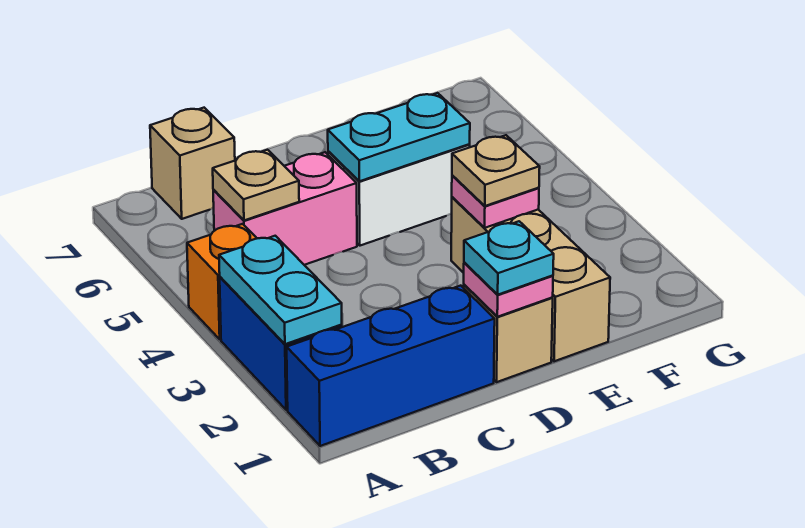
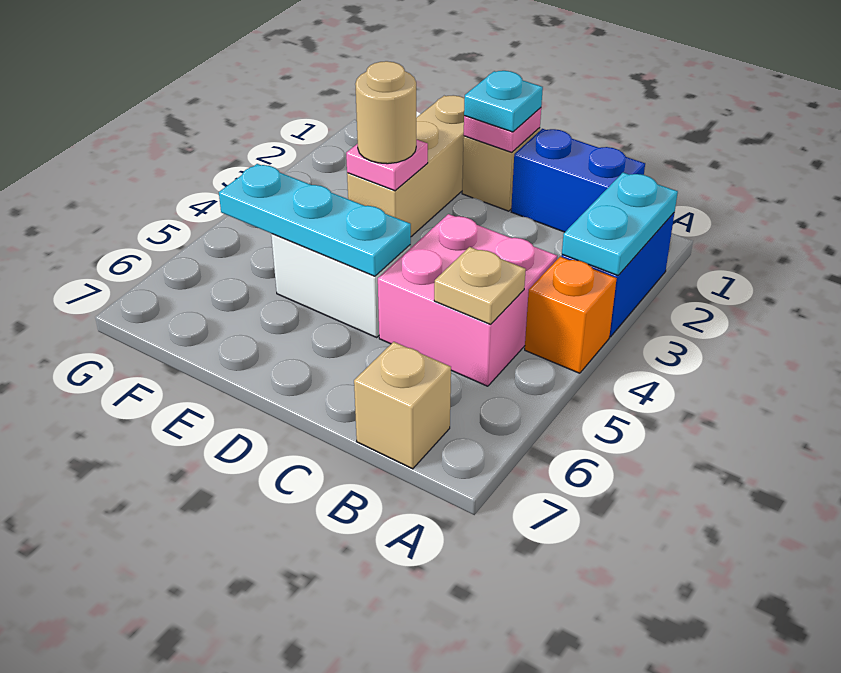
blue brick A1:C1 level 1 -> blue brick B1:C1 level 1
pink brick B5:C5 level 1 -> pink brick B4:C5 level 1
cyan plate D5:E5 level 2 -> cyan plate D5:F5 level 2
tan plate E3 level 3 -> tan round brick E3 level 3

